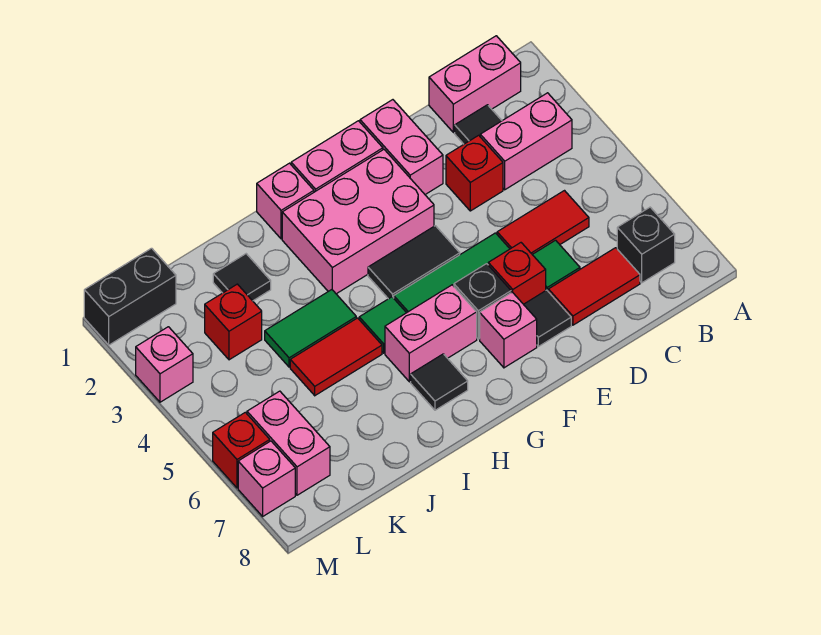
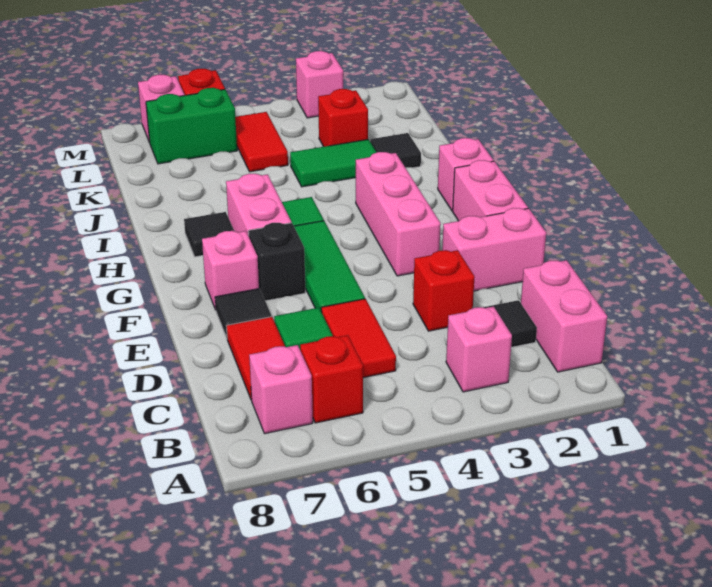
pink brick B3:C3 level 1 -> pink brick B3 level 1
black brick B7 level 1 -> pink brick B7 level 1
red brick E6 level 1 -> red brick B6 level 1
pink brick F2:H3 level 1 -> pink brick F3:H3 level 1
black tile F4:G4 level 1 -> none
green tile I4:J4 level 1 -> green tile J3:J4 level 1
red tile I5:J5 level 1 -> red tile K5:L5 level 1
black brick L1:M1 level 1 -> none
pink brick L6:L7 level 1 -> green brick L6:L7 level 1

